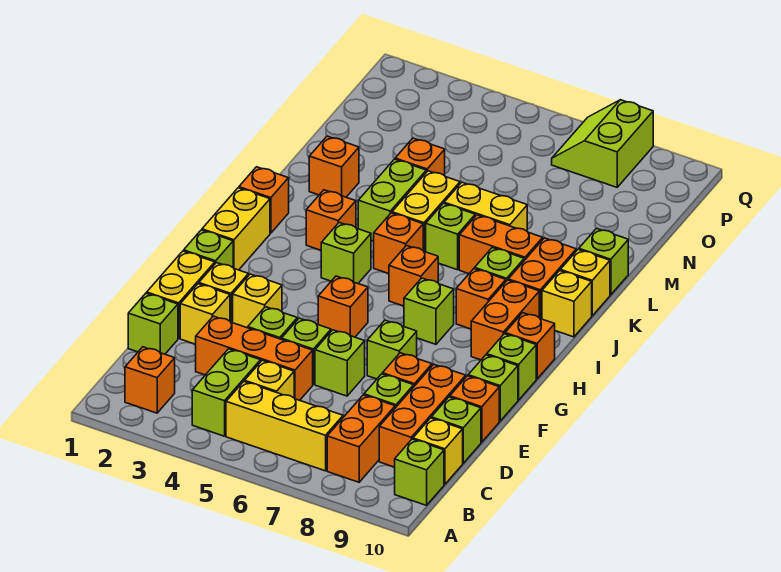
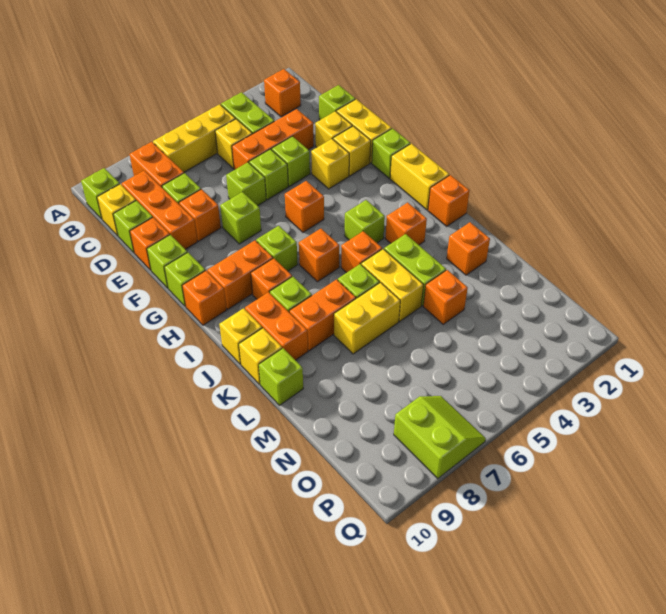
orange brick H9:I9 level 1 -> orange brick H8:H9 level 1

